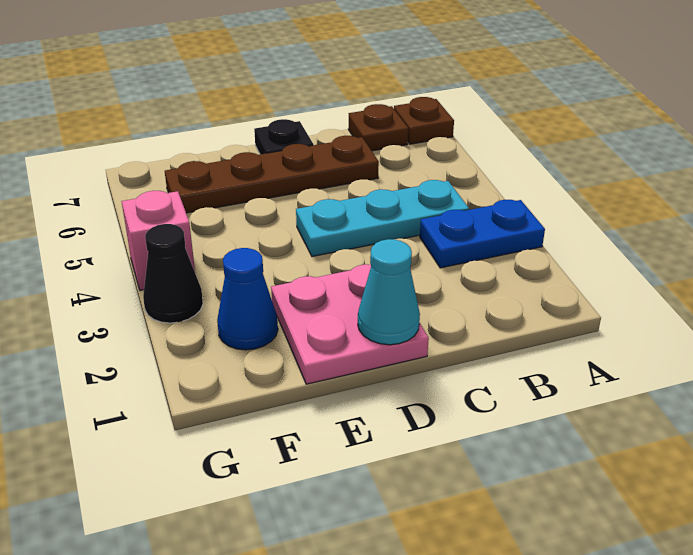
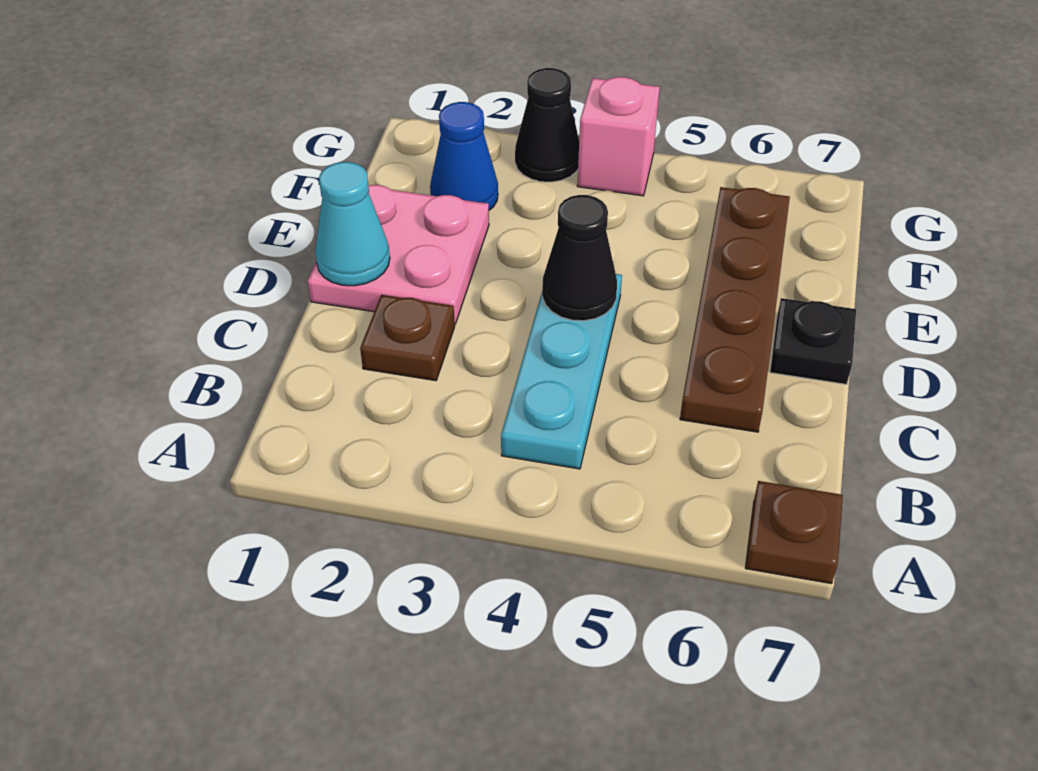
blue plate A3:B3 level 1 -> none
brown plate B7 level 1 -> brown plate C2 level 1
none -> black cone D4 level 2

